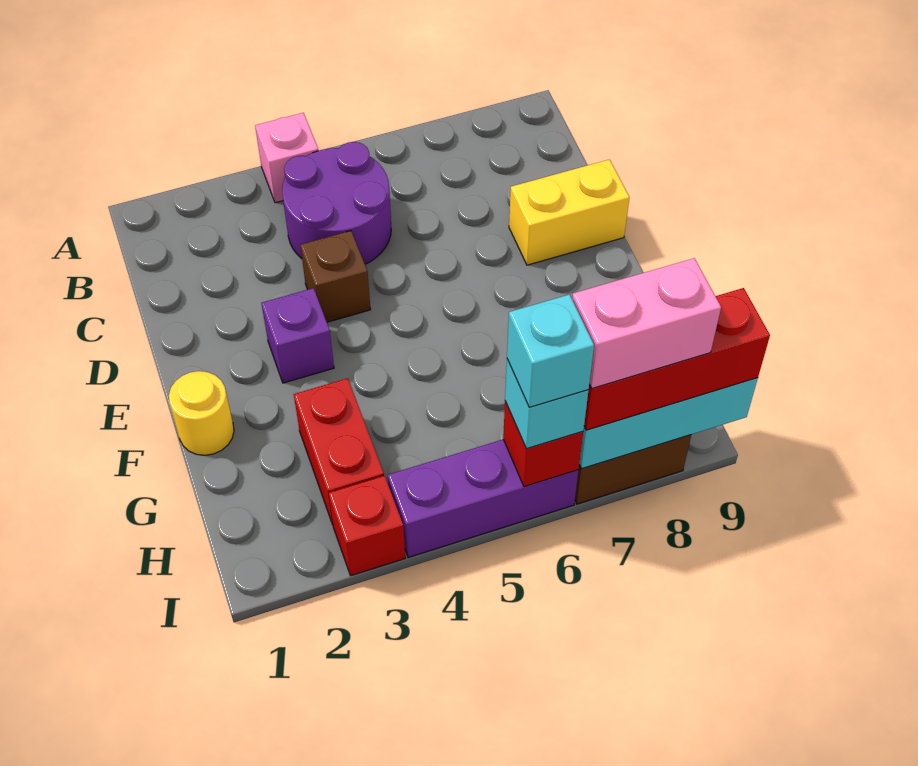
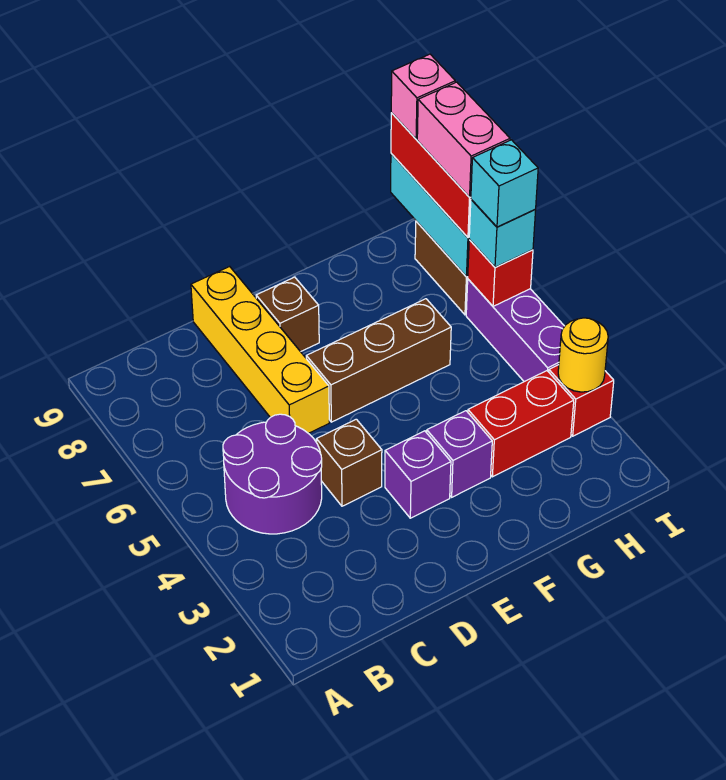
pink brick A4 level 1 -> pink brick I9 level 4
yellow brick D8:D9 level 1 -> yellow brick D6:D9 level 1
none -> brown brick E6:G6 level 1
none -> brown brick E8 level 1
yellow round brick F1 level 1 -> yellow round brick I3 level 2
none -> purple brick F3 level 1

